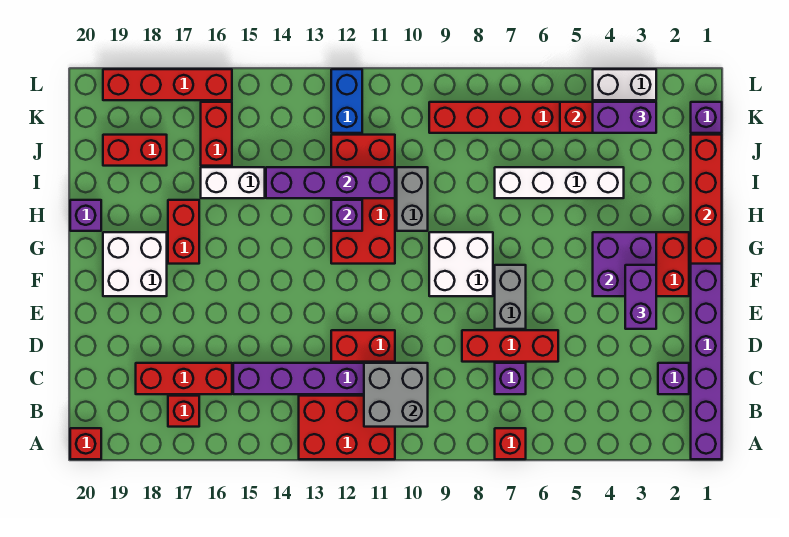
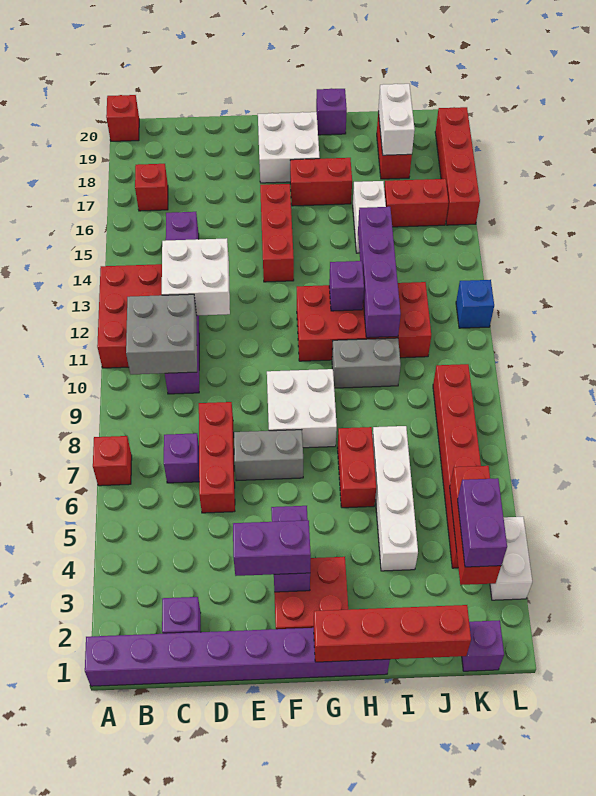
none -> white brick C12:D13 level 2
red brick C16:C18 level 1 -> red brick F14:F16 level 1
red brick D11:D12 level 1 -> red brick H6:H7 level 1
purple brick F3:G4 level 2 -> purple brick F3:F4 level 2
none -> white brick J18:J19 level 2
blue brick K12:L12 level 1 -> blue brick L12 level 1

